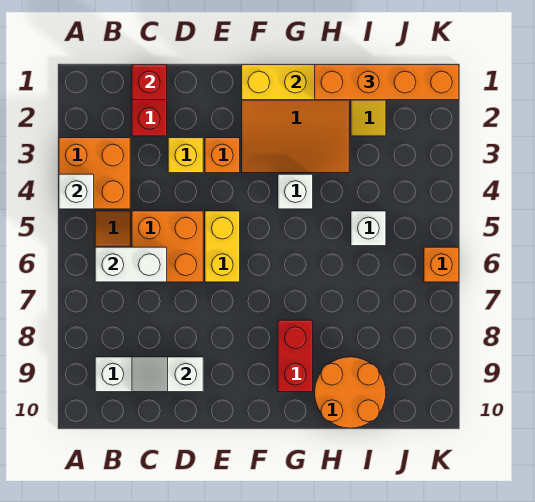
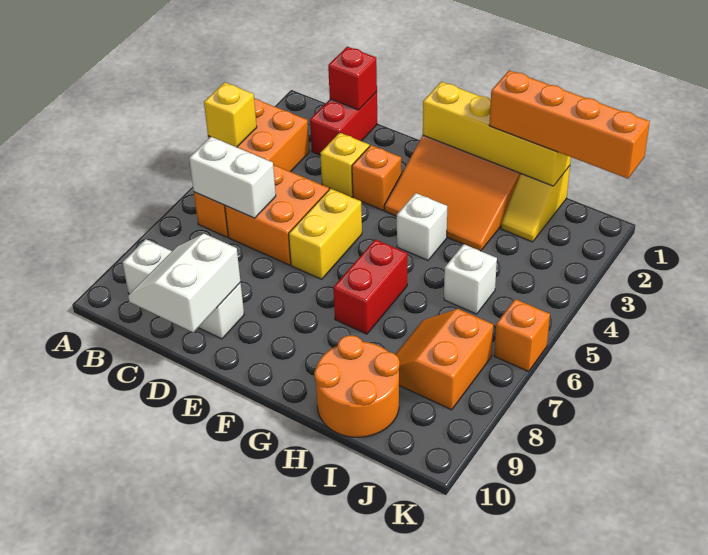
white brick A4 level 2 -> yellow brick A4 level 2
white slope C9:D9 level 2 top D -> white slope C9:D10 level 2 top D
red brick G8:G9 level 1 -> red brick G6:G7 level 1
none -> orange slope I7:J8 level 1 top J

